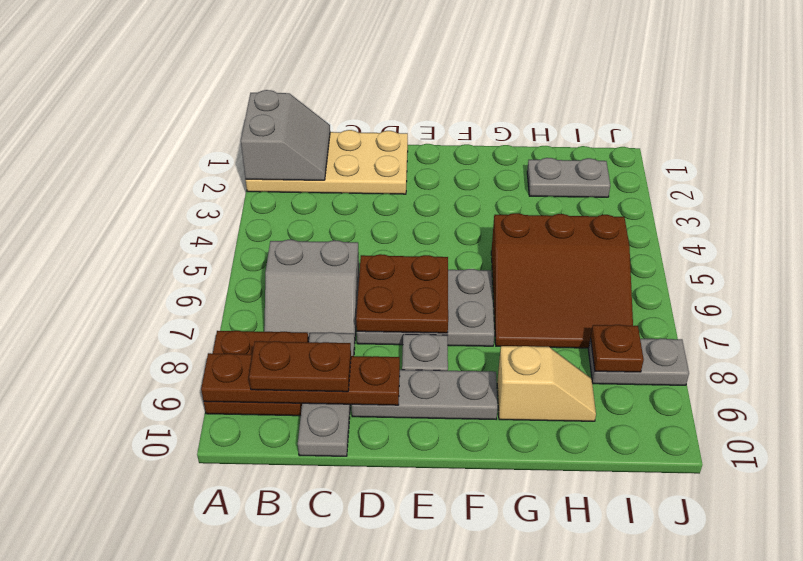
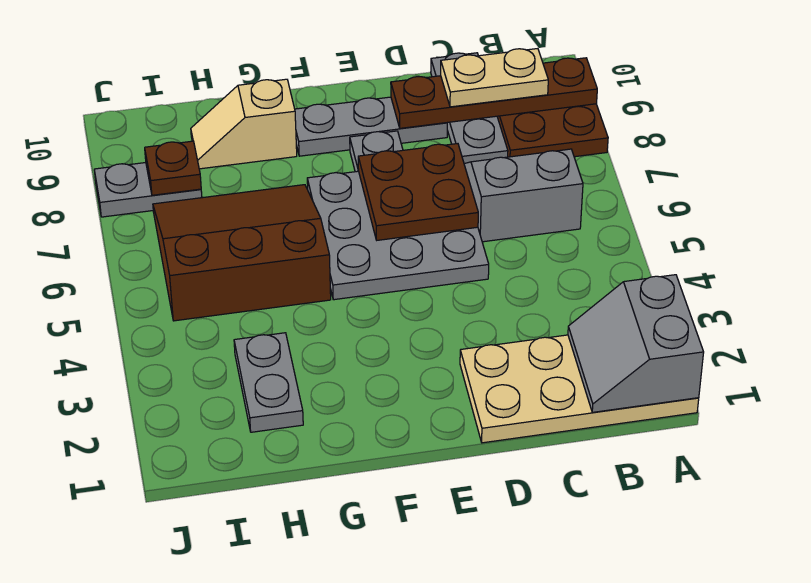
brown plate B9:C9 level 3 -> tan plate B9:C9 level 3
grey plate D6:F7 level 1 -> grey plate D5:F7 level 1
grey plate H2:I2 level 1 -> grey plate H2:H3 level 1

